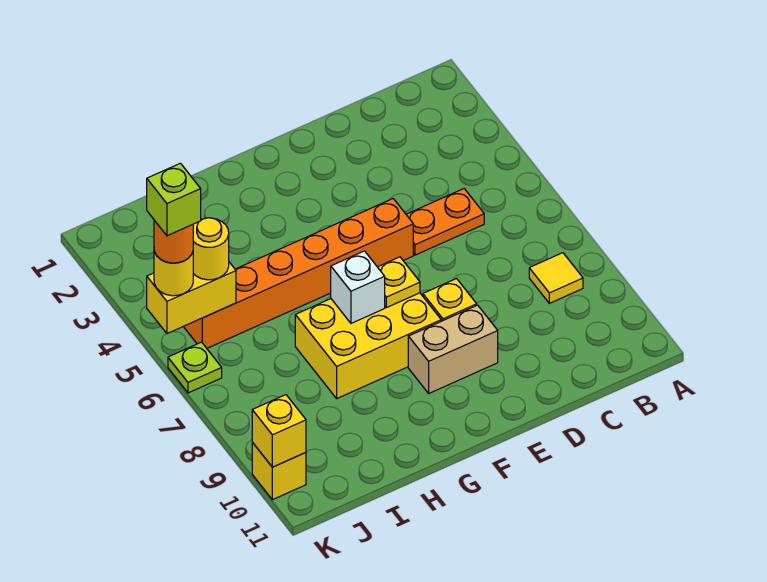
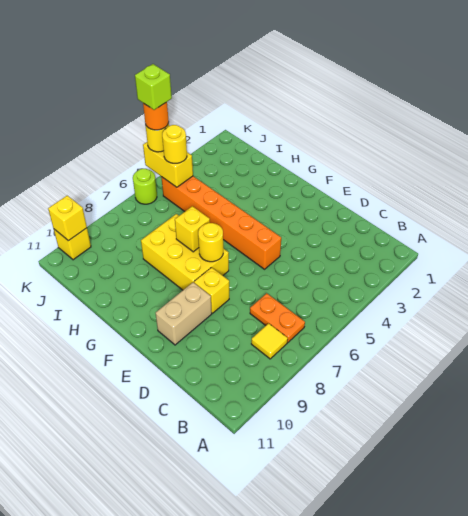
orange plate C5:D5 level 1 -> orange plate B7:C7 level 1
tan brick E9:F9 level 1 -> tan brick E9:E10 level 1
yellow plate F7 level 2 -> yellow round brick F7 level 2
white brick G7 level 2 -> yellow brick G7 level 2
lime plate K6 level 1 -> lime round brick K6 level 1

